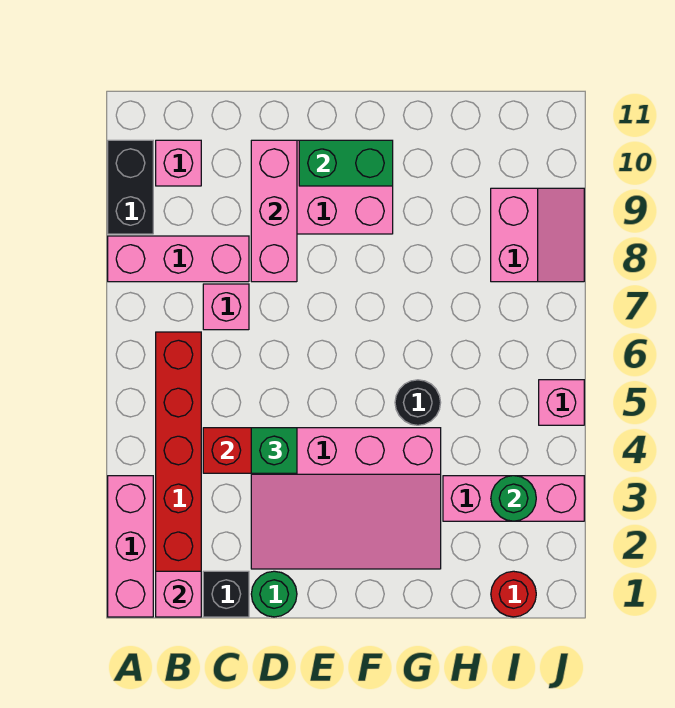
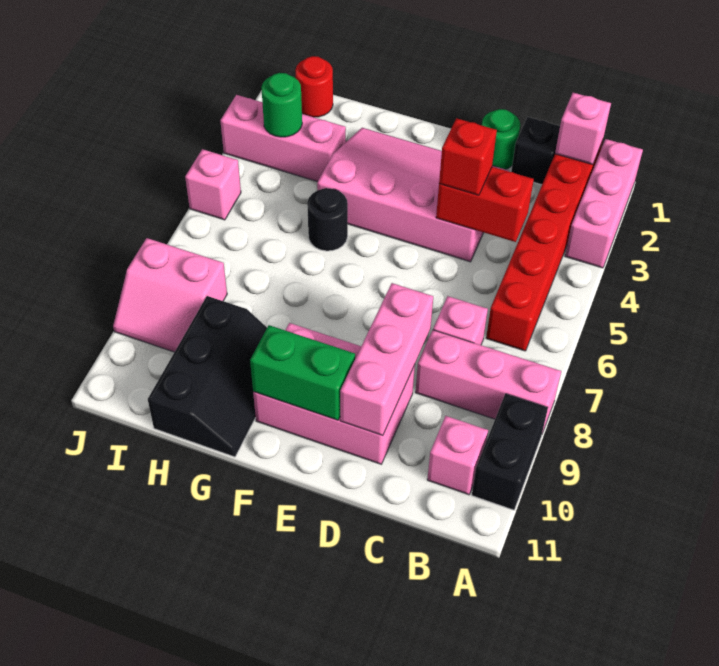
green brick D4 level 3 -> red brick D4 level 3
none -> black slope G9:H11 level 1 top H
pink slope I8:J9 level 1 top I -> pink slope I8:J9 level 1 top 8

